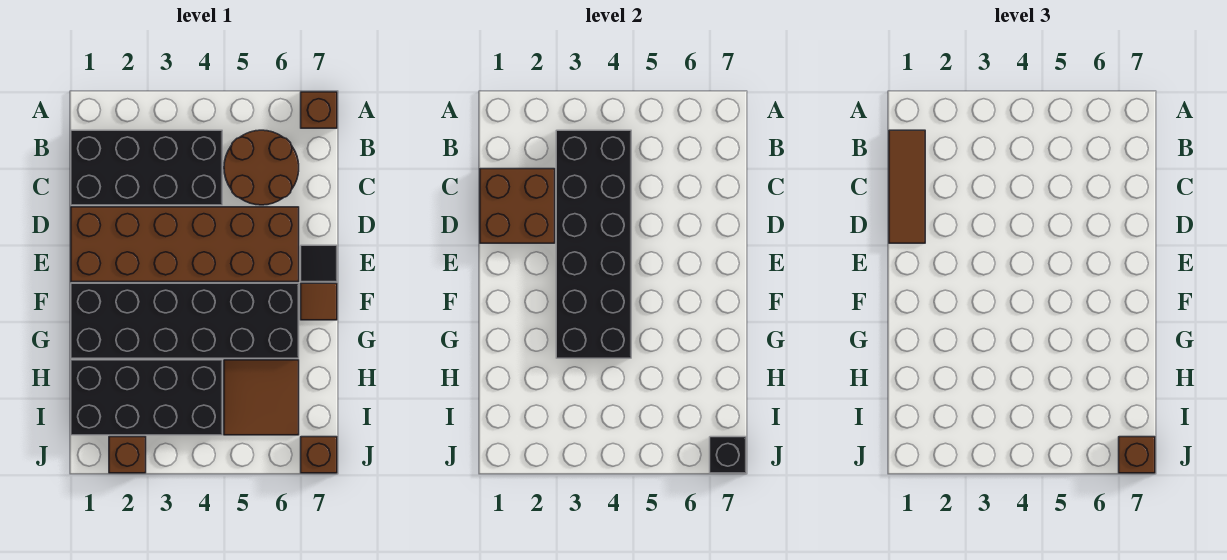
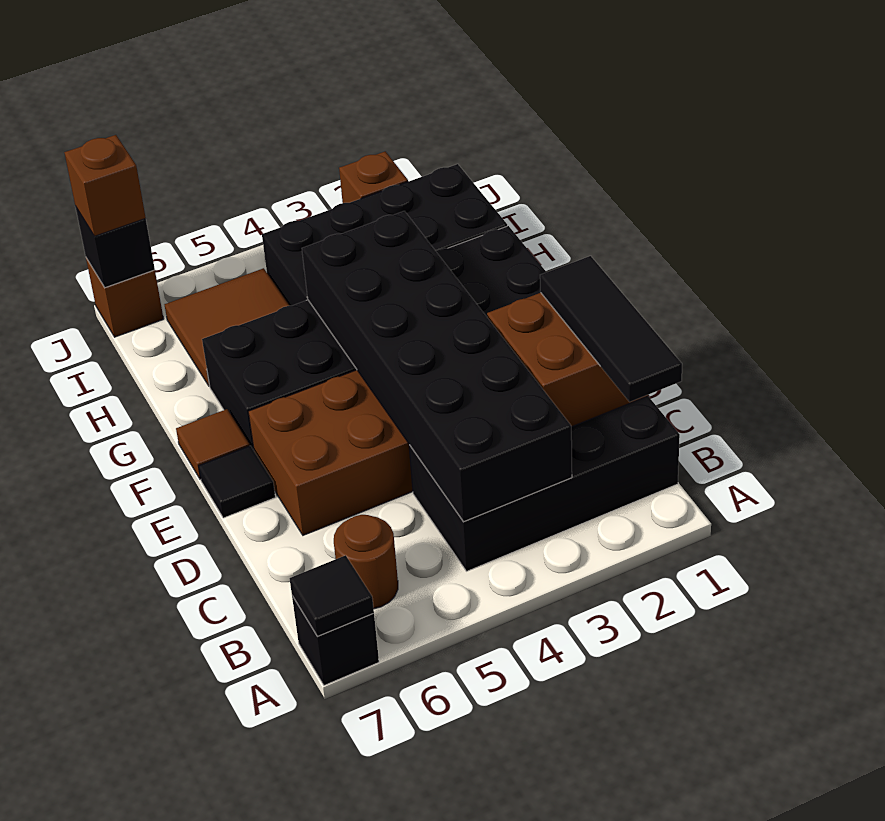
brown brick A7 level 1 -> black brick A7 level 1
none -> black tile A7 level 2
brown tile B1:D1 level 3 -> black tile B1:D1 level 3
brown round brick B5:C6 level 1 -> brown round brick B6 level 1

